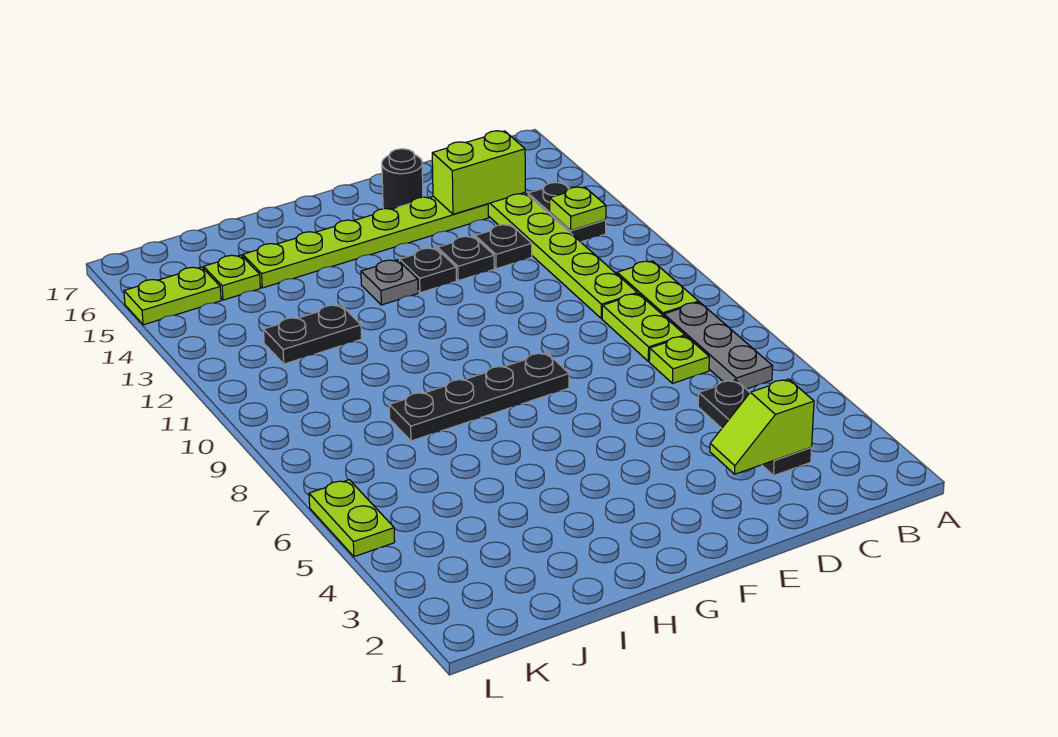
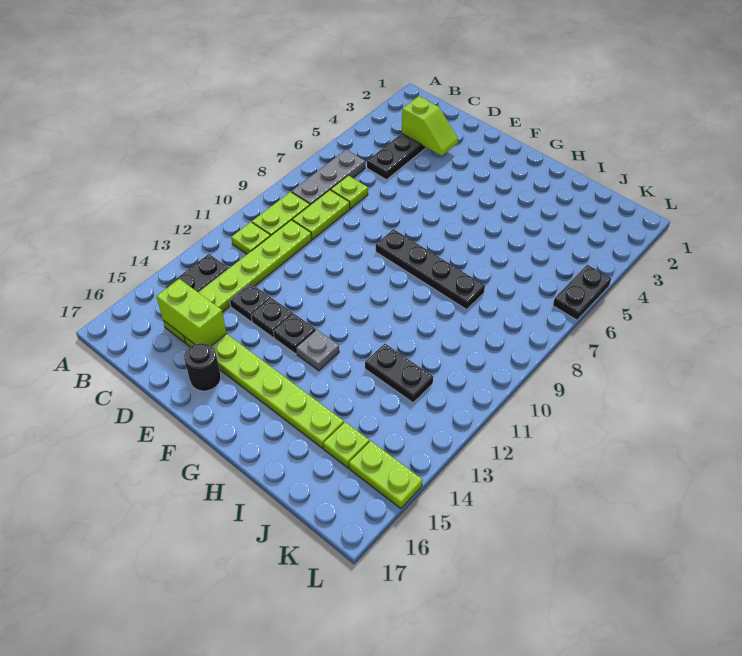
lime plate B13 level 2 -> lime plate B11 level 1
lime plate L5:L6 level 1 -> black plate L5:L6 level 1

